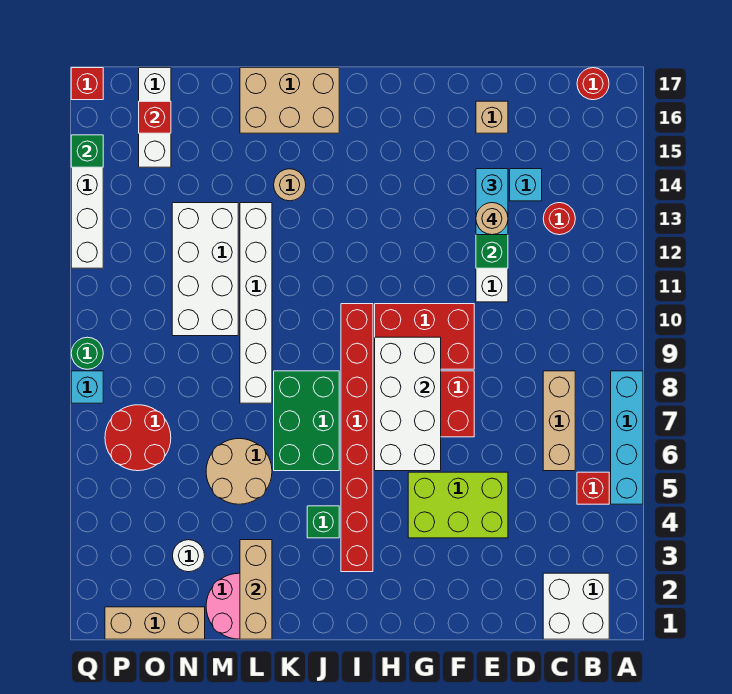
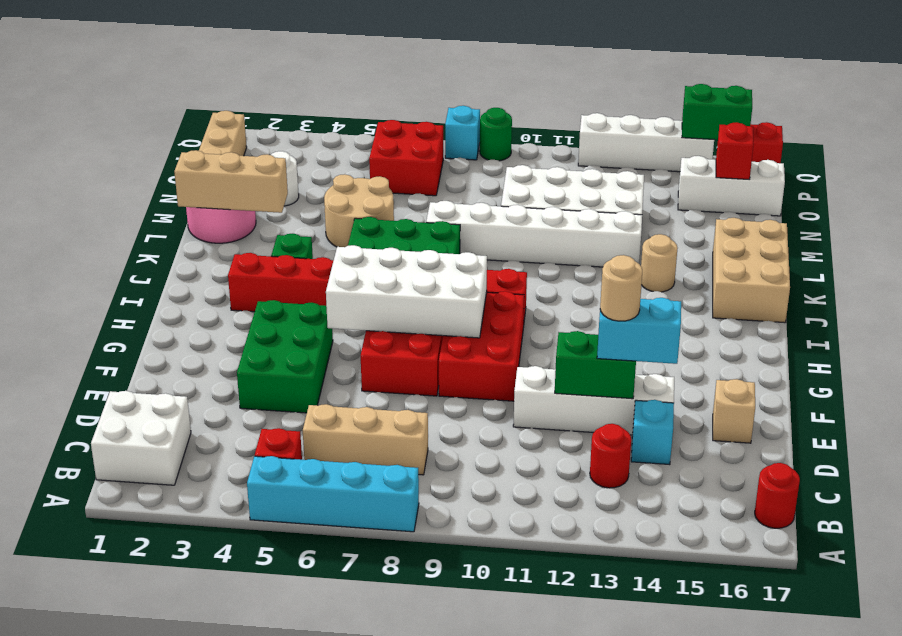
lime brick E4:G5 level 1 -> green brick E4:G5 level 1
red round brick O6:P7 level 1 -> red brick O6:P7 level 1
green brick Q15 level 2 -> green brick Q15:Q16 level 2

